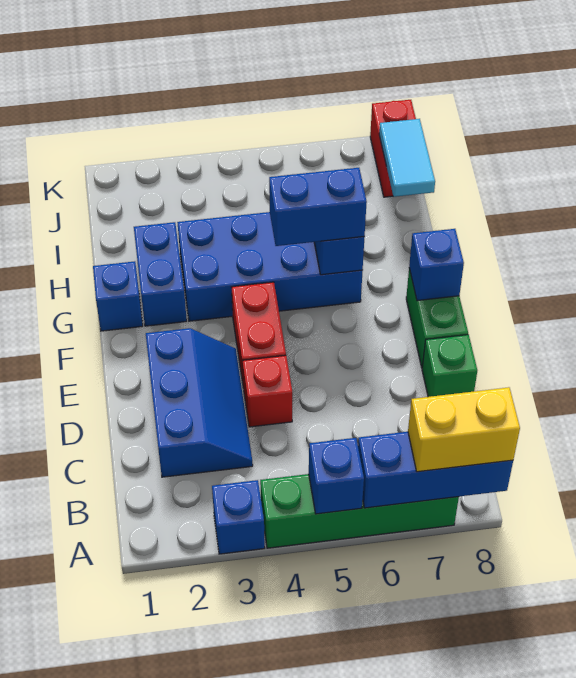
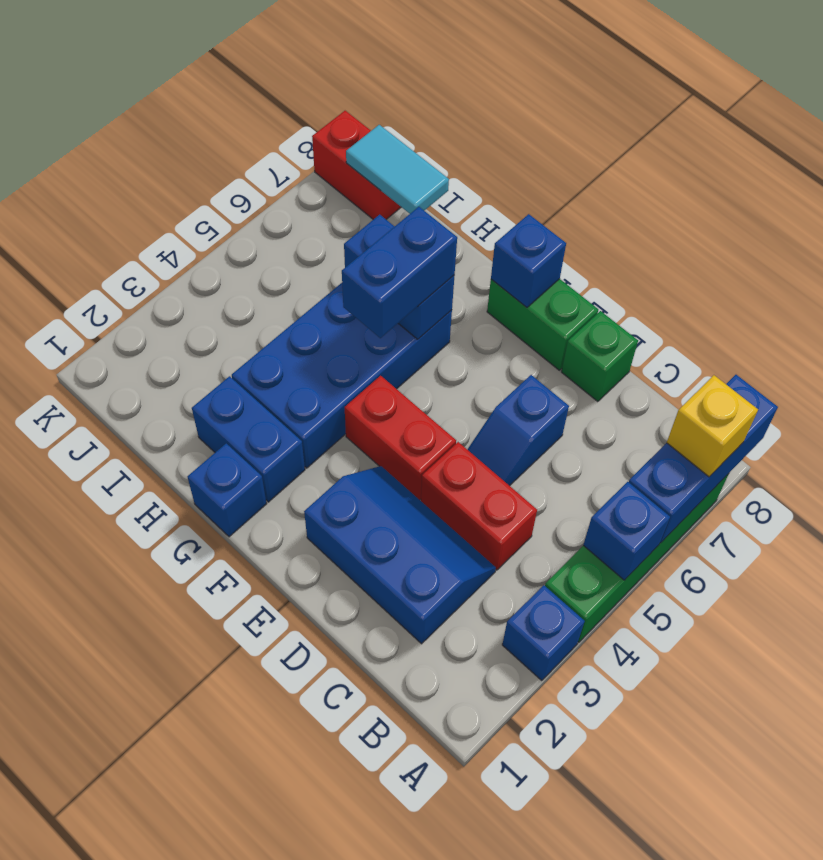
yellow brick A7:A8 level 3 -> yellow brick A7 level 3
red brick D4 level 1 -> red brick C4:D4 level 1
none -> blue slope D5:D6 level 1 top 6

